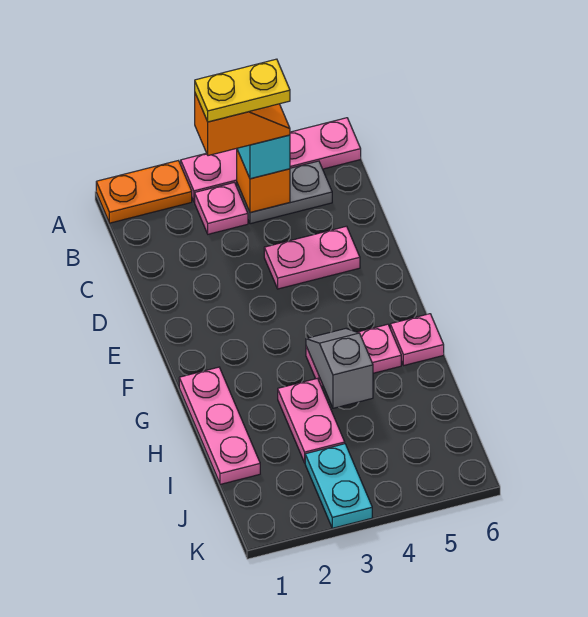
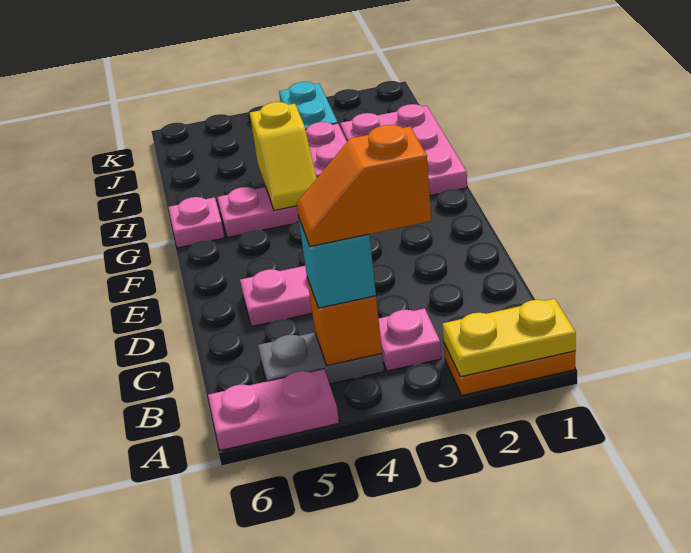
pink plate A3:A6 level 1 -> pink plate A5:A6 level 1
yellow plate B3:B4 level 5 -> yellow plate A1:A2 level 2
pink plate G1:I1 level 1 -> pink plate G1:I2 level 1
grey slope G4:H4 level 2 top H -> yellow slope G4:H4 level 2 top H

